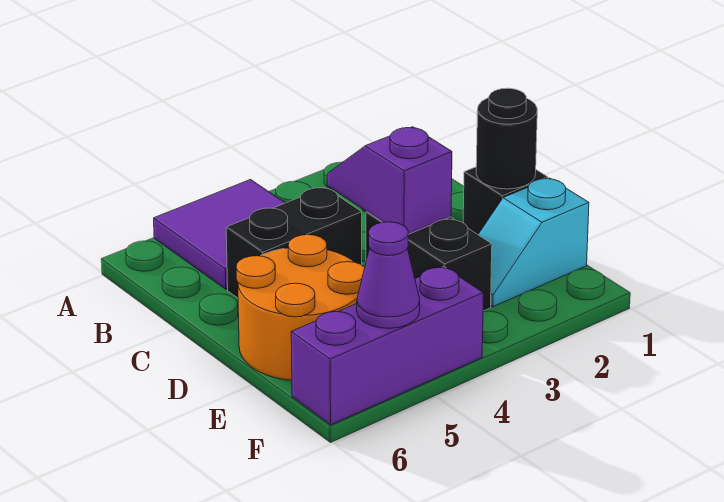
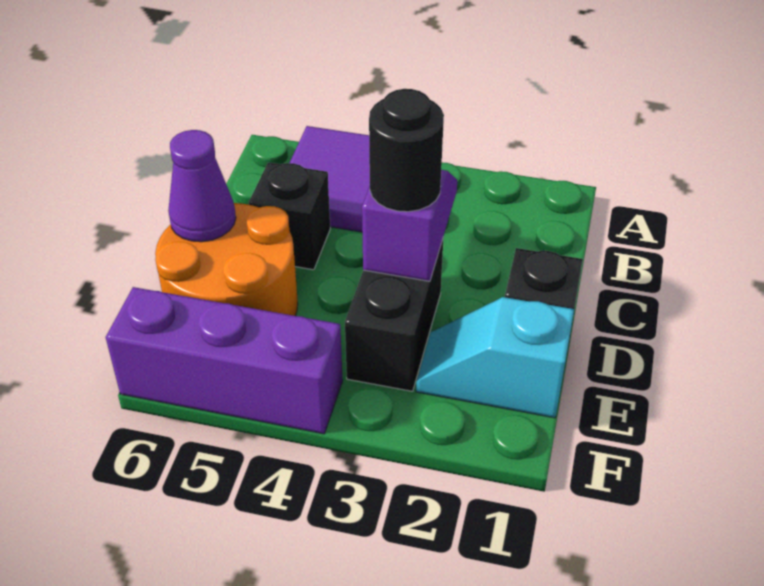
black brick C4:C5 level 1 -> black brick C5 level 1
black round brick D1 level 2 -> black round brick D3 level 3
purple cone F5 level 2 -> purple cone D6 level 2

